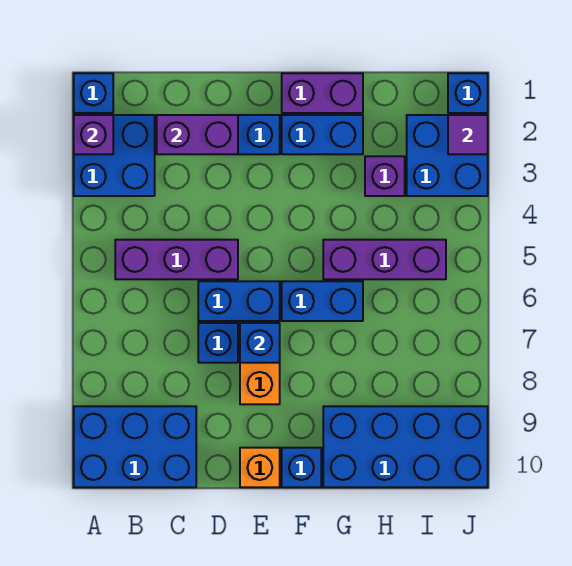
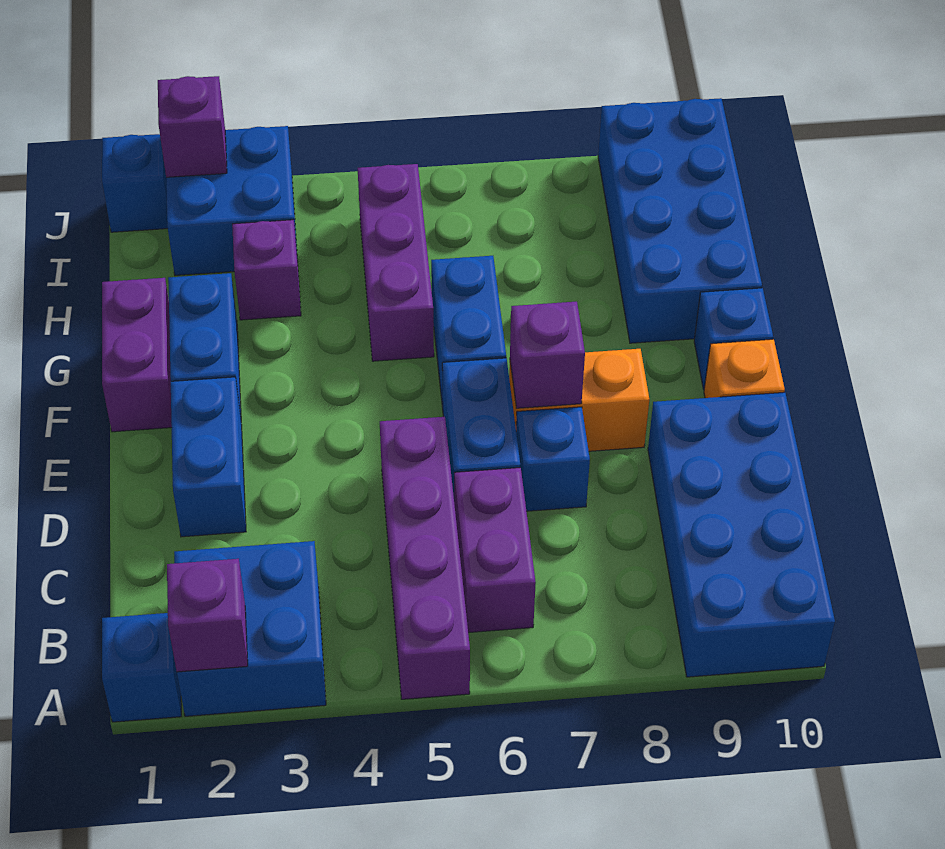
blue brick A9:C10 level 1 -> blue brick A9:D10 level 1
purple brick B5:D5 level 1 -> purple brick A5:D5 level 1
purple brick C2:D2 level 2 -> purple brick B6:C6 level 1
blue brick E7 level 2 -> purple brick E7 level 2
purple tile J2 level 2 -> purple brick J2 level 2

